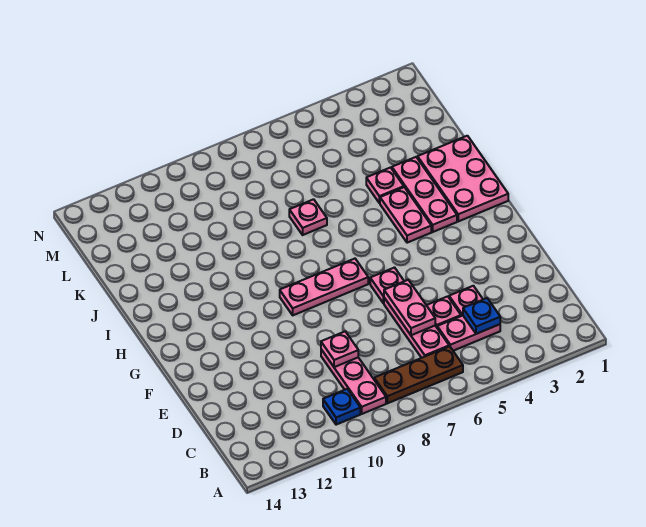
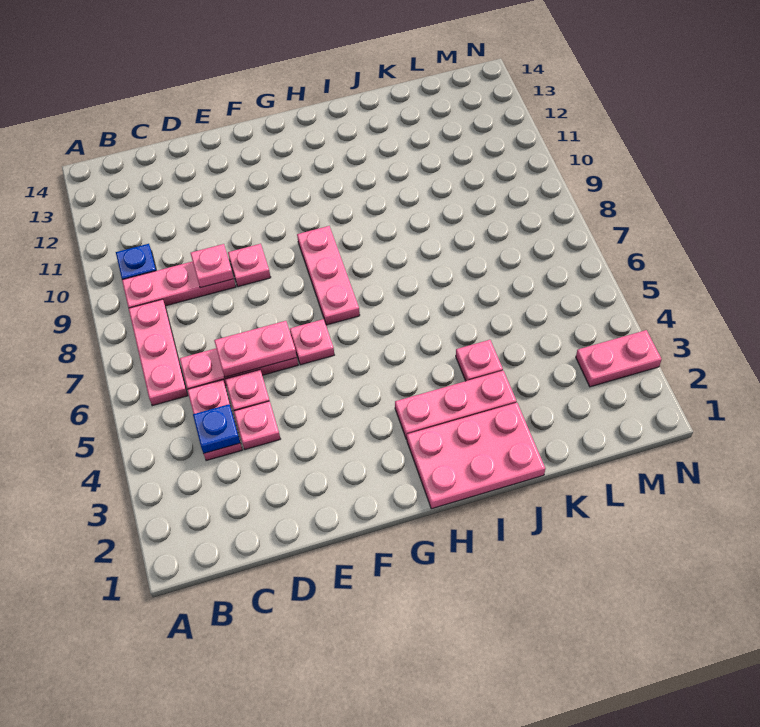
brown plate B6:B8 level 1 -> pink plate B6:B8 level 1
pink plate H4:I4 level 1 -> pink plate M3:N3 level 1
pink plate J7 level 1 -> pink plate E9 level 1

